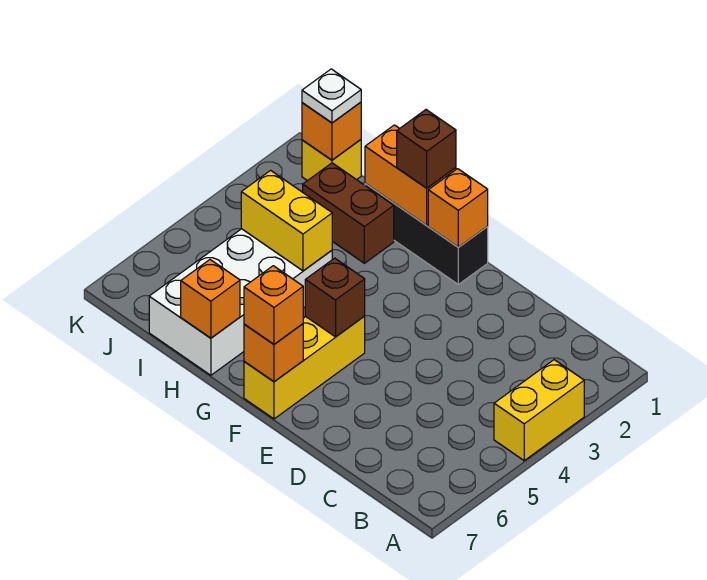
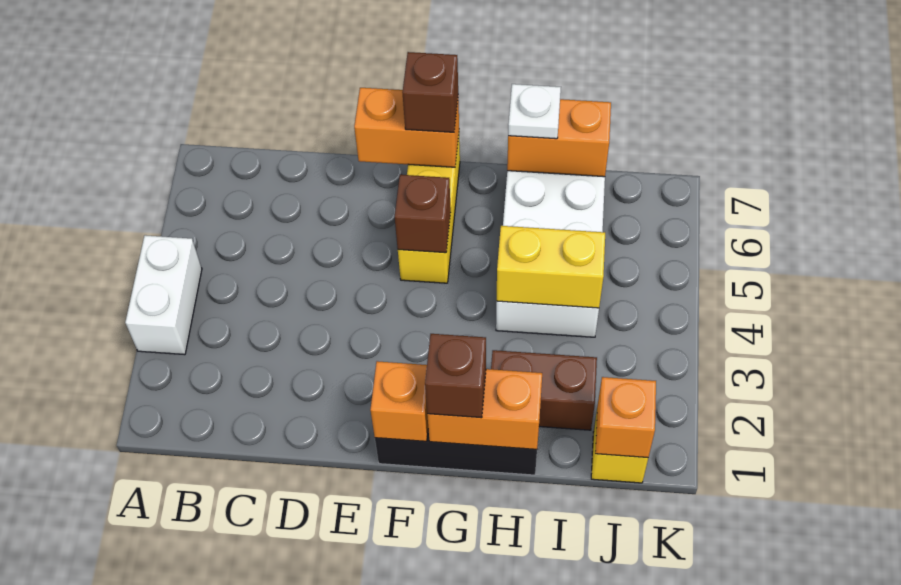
yellow brick A3:A4 level 1 -> white brick A3:A4 level 1
orange brick F7 level 2 -> orange brick E7:F7 level 2
orange brick F7 level 3 -> brown brick F7 level 3
orange brick H7 level 2 -> orange brick H7:I7 level 2
white plate J1 level 3 -> white plate H7 level 3

